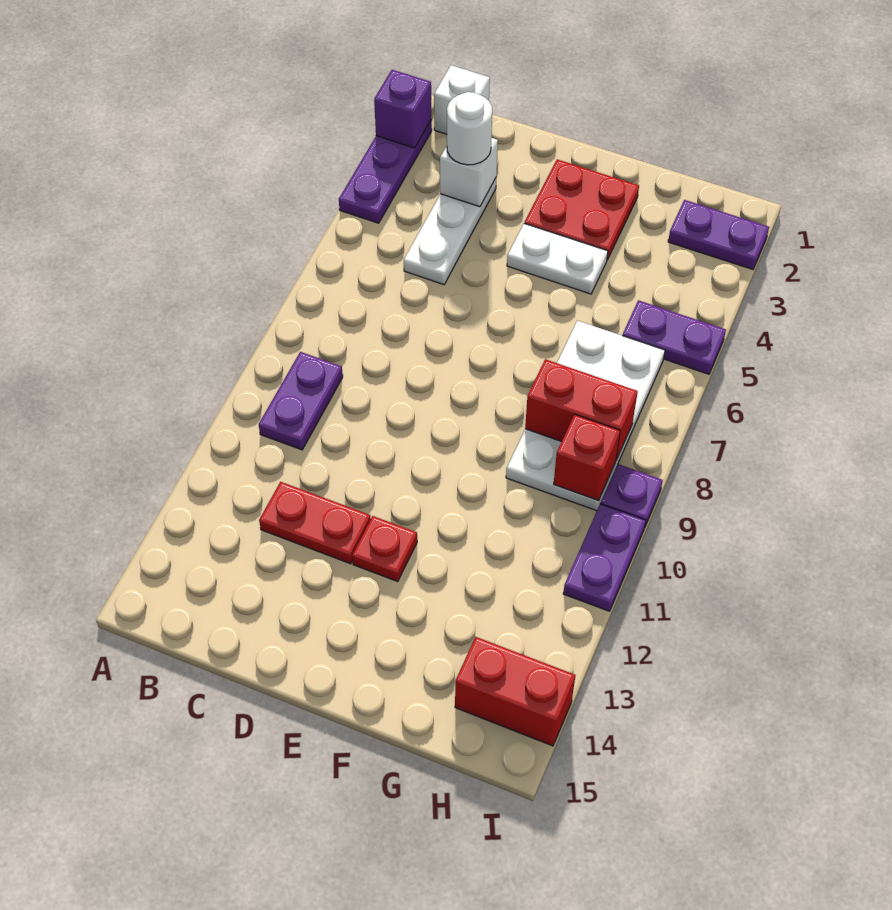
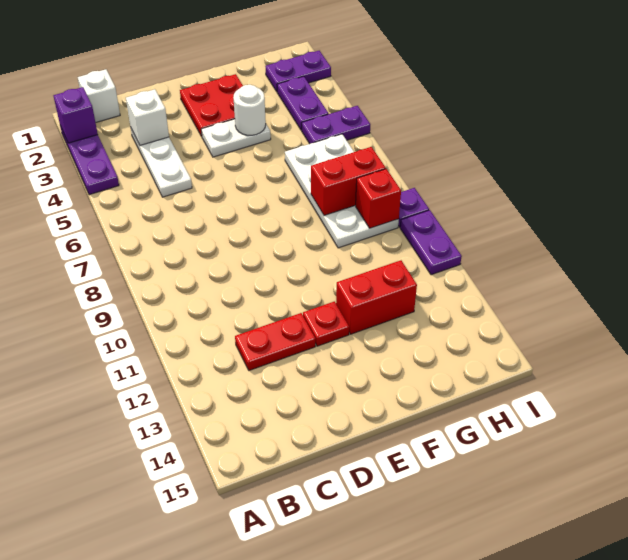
purple plate B9:B10 level 1 -> purple plate H3:H4 level 1
white round brick C3 level 3 -> white round brick F4 level 2
red brick H14:I14 level 1 -> red brick F12:G12 level 1

